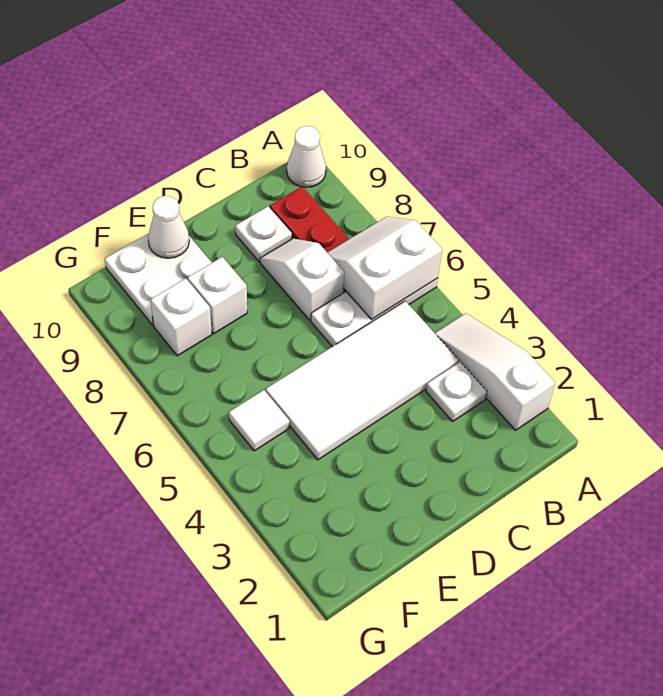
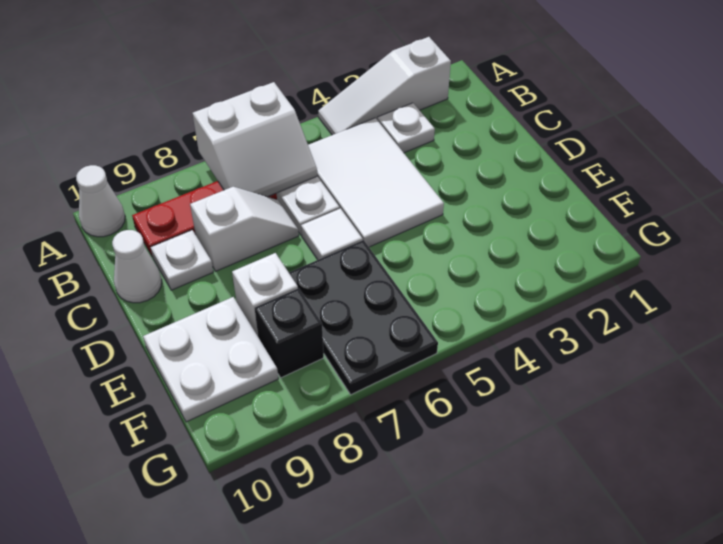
white slope A6:B7 level 2 top 6 -> white slope A6:B7 level 2 top A
white tile B4:E5 level 1 -> white tile B4:D5 level 1
white slope C7:C8 level 1 top 7 -> white slope C7:C8 level 1 top 8
none -> black plate E6:G7 level 1
white cone E10 level 2 -> white cone C10 level 1
white tile F5 level 1 -> white tile D6 level 1
white brick F8 level 1 -> black brick F8 level 1

